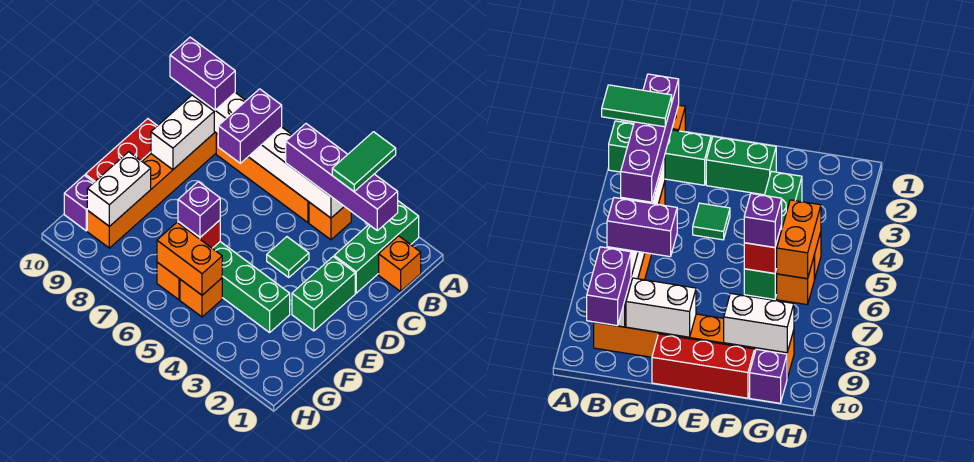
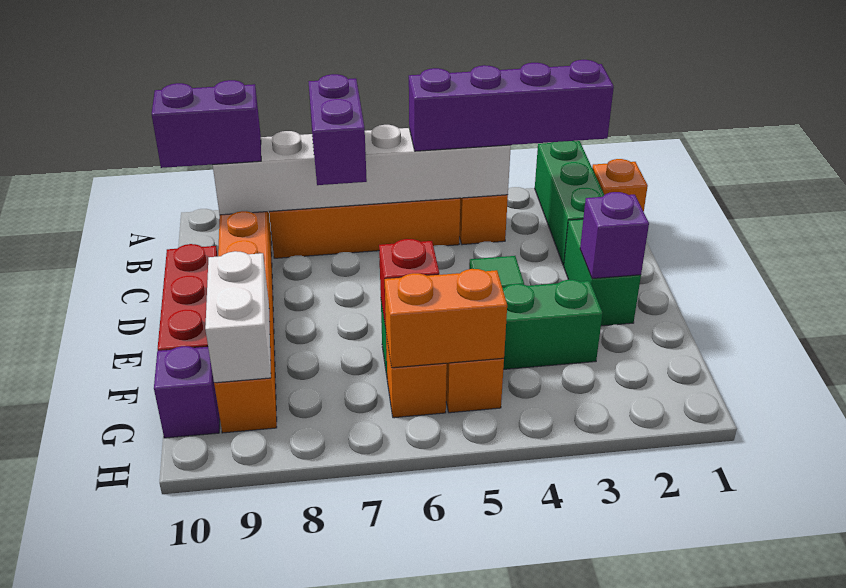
green tile A3:B3 level 4 -> none
white brick C9:D9 level 2 -> none
purple brick F6 level 3 -> purple brick E2 level 2

